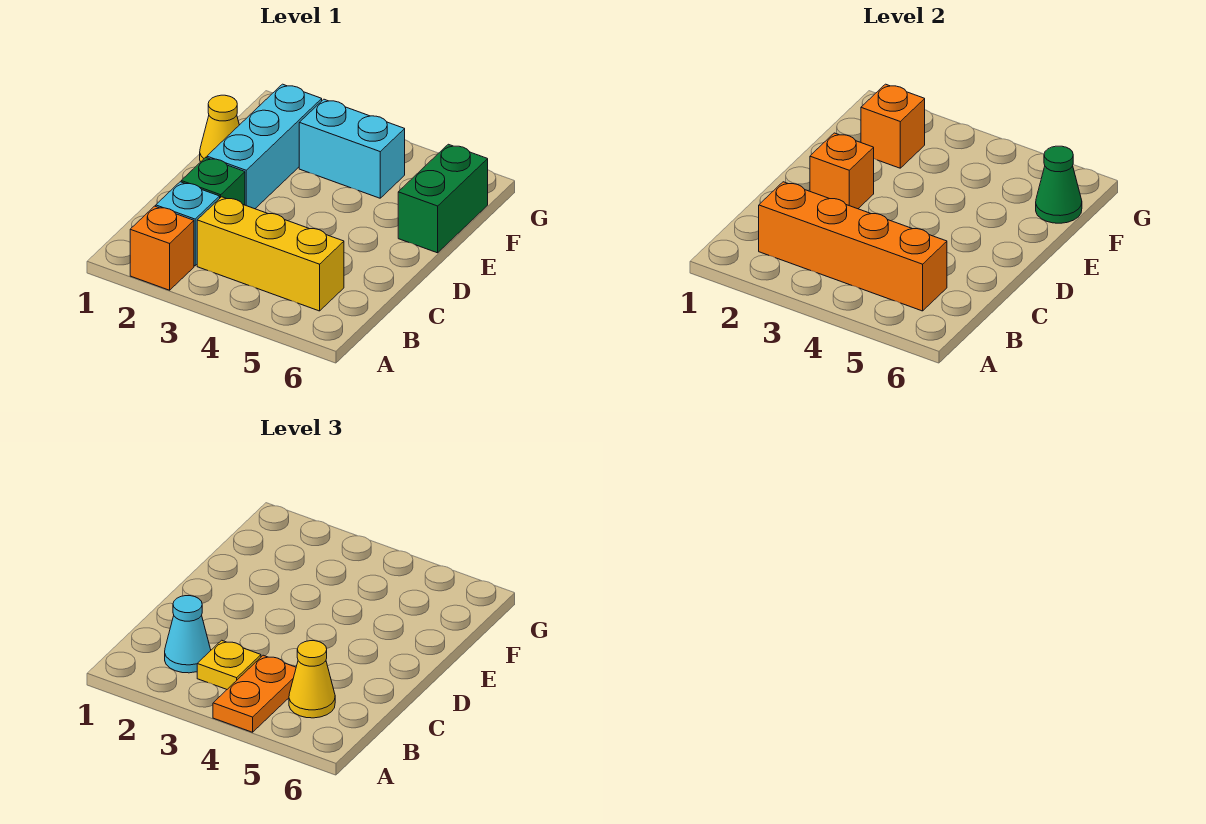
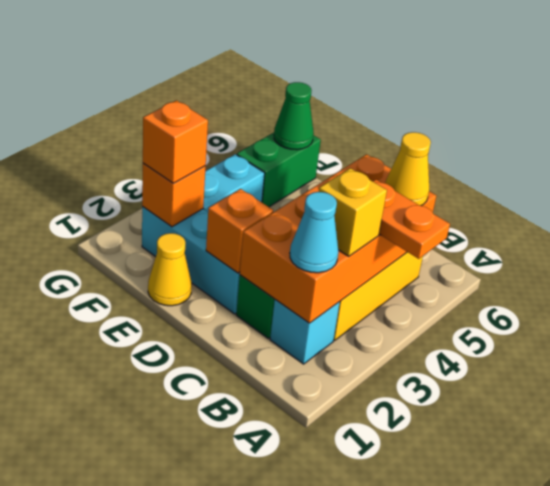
orange brick A2 level 1 -> orange brick F2 level 3
orange brick B2:B5 level 2 -> orange brick B2:C5 level 2
yellow plate B3 level 3 -> yellow brick B3 level 3
green brick E6:F6 level 1 -> green brick F5:F6 level 1

